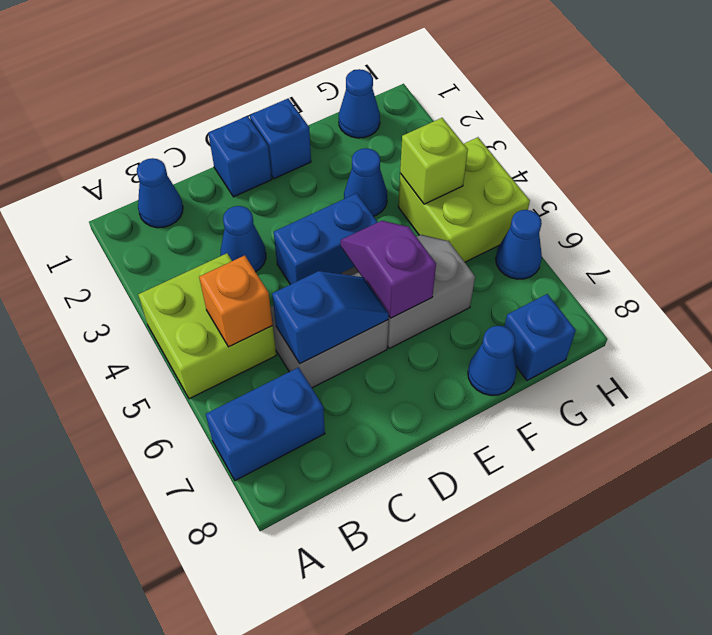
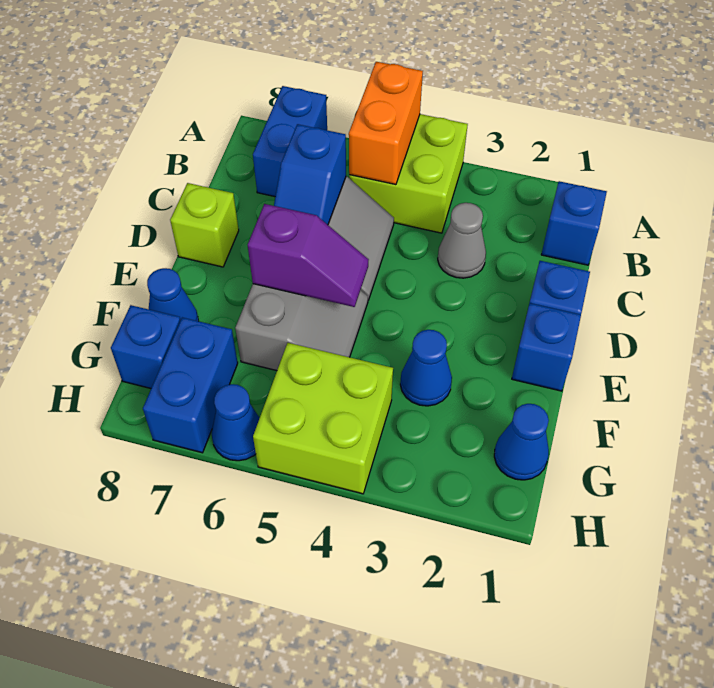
blue cone B1 level 1 -> blue brick B1 level 1
orange brick B5 level 2 -> orange brick A5:B5 level 2
blue cone C3 level 1 -> grey cone C3 level 1
blue brick D4:E4 level 1 -> blue brick G7:H7 level 1
lime brick G4 level 2 -> lime brick D8 level 1

